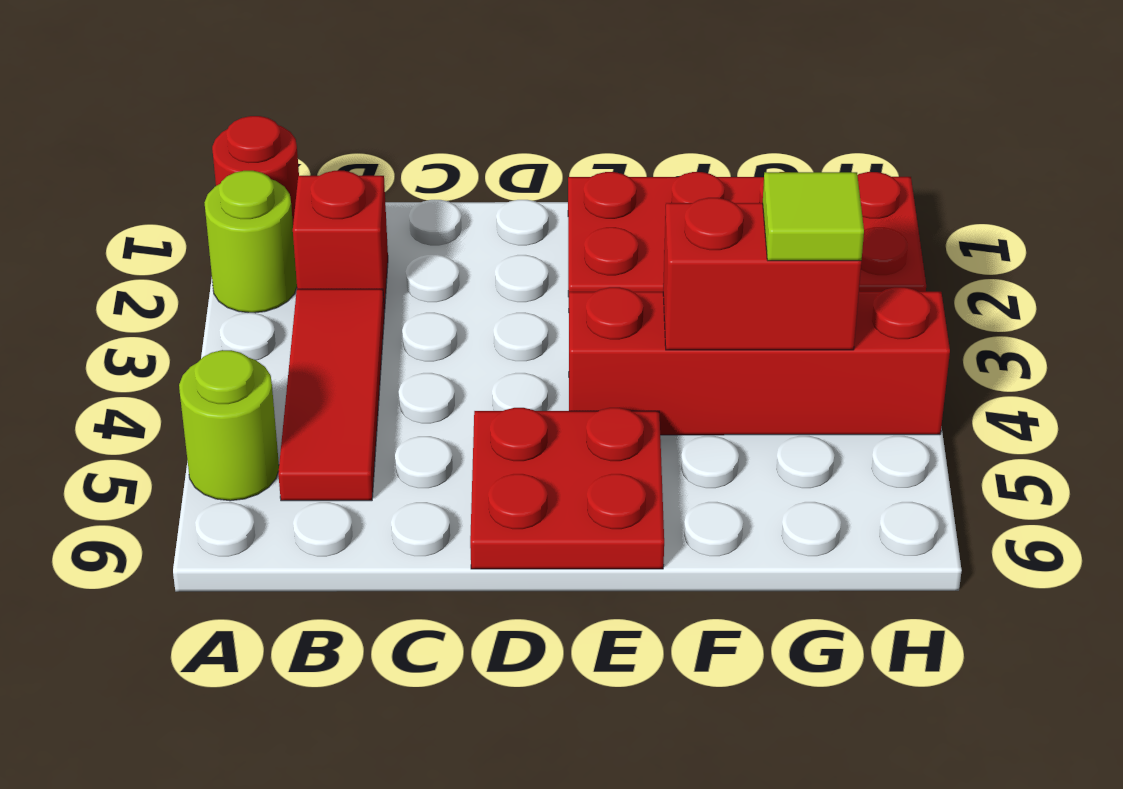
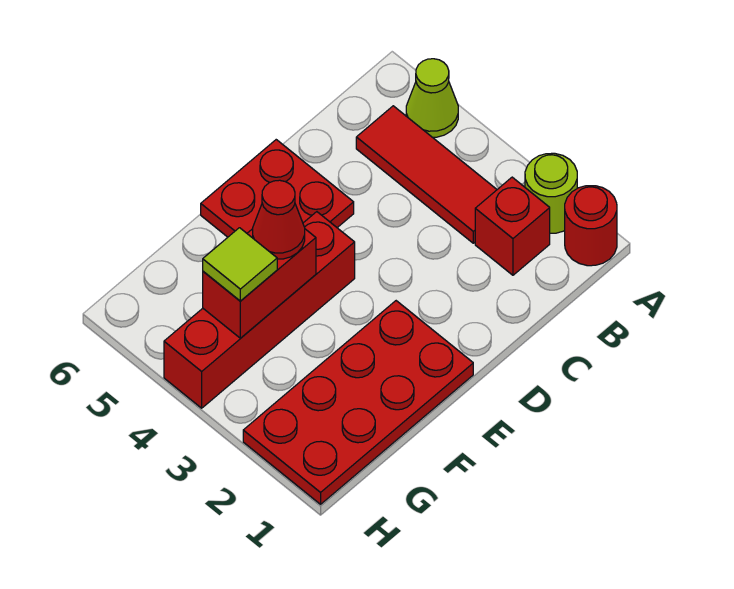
lime round brick A5 level 1 -> lime cone A5 level 1
none -> red cone F4 level 3

